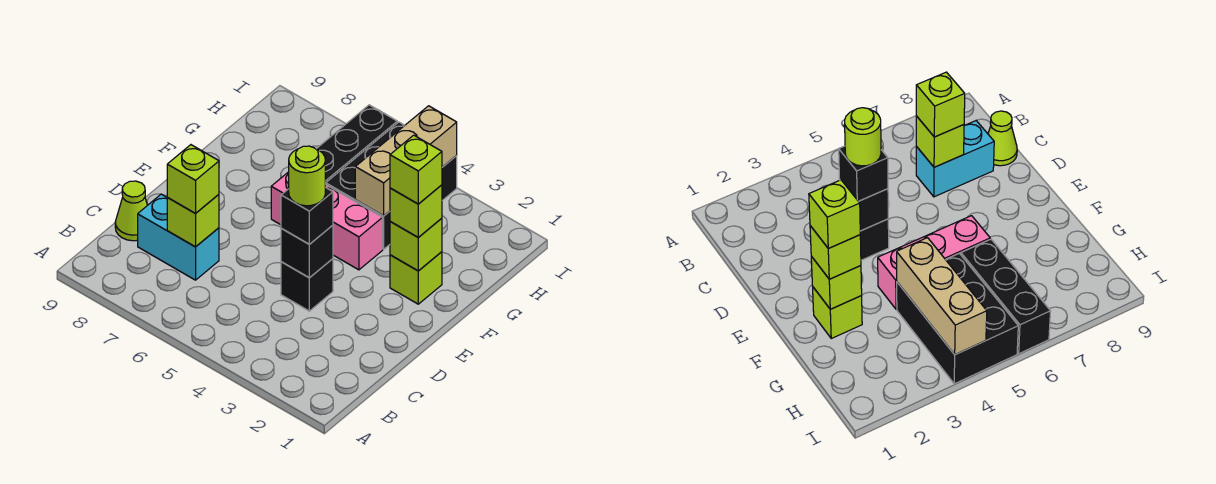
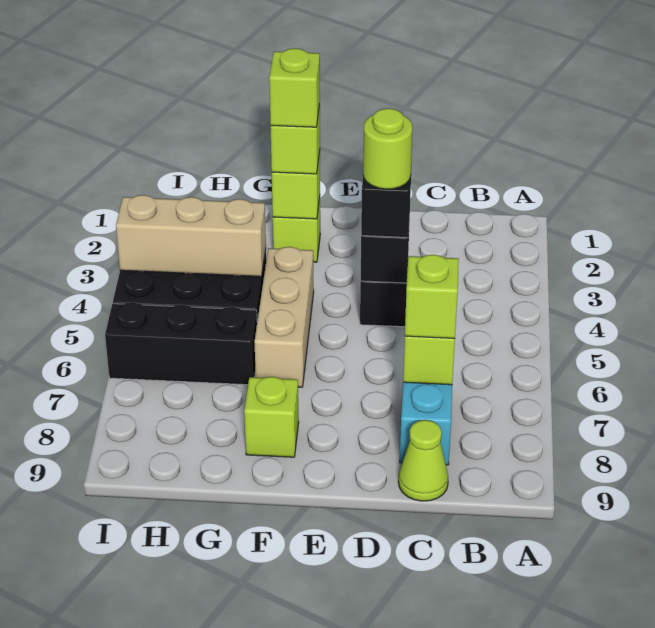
pink brick F4:F6 level 1 -> tan brick F4:F6 level 1
none -> lime brick F8 level 1

